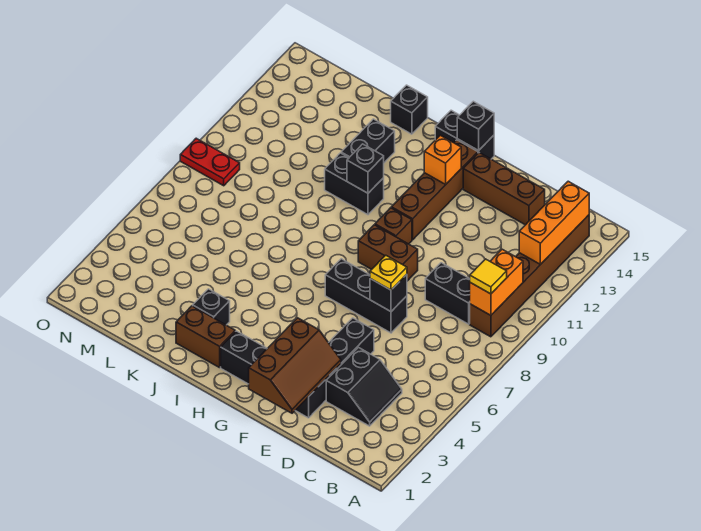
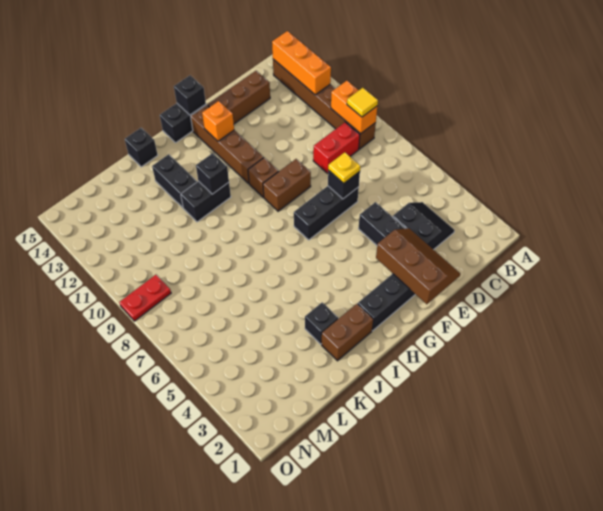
black brick C9:D9 level 1 -> red brick C9:D9 level 1

